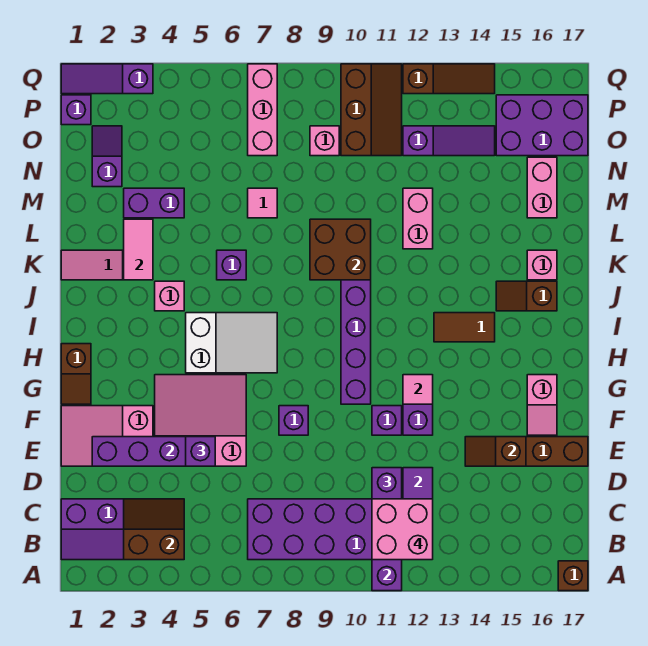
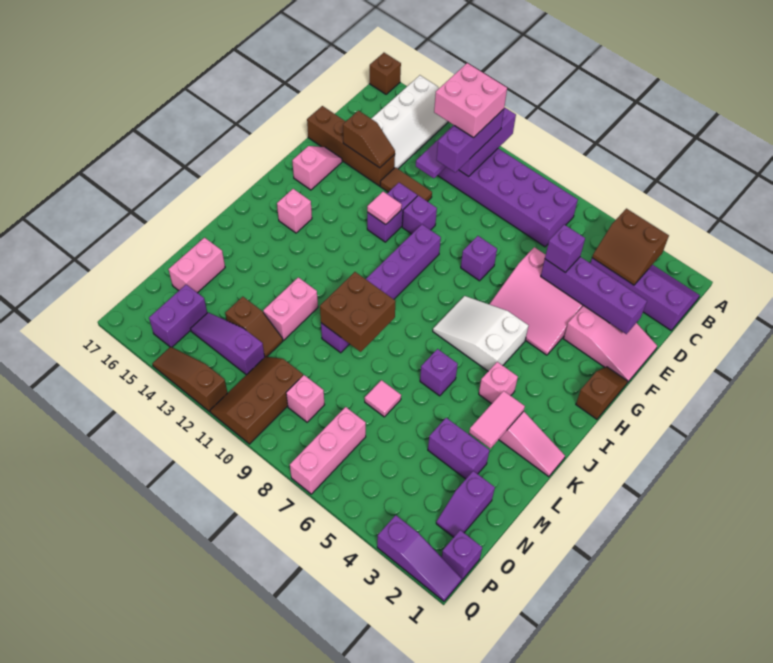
none -> white slope A14:D15 level 1 top 15
brown tile I13:I14 level 1 -> brown tile E12:E13 level 1
brown slope J15:J16 level 1 top 16 -> brown slope N12:N13 level 1 top 13
pink brick K16 level 1 -> pink brick I15 level 1
purple brick O15:P17 level 1 -> purple brick O15:P15 level 1

